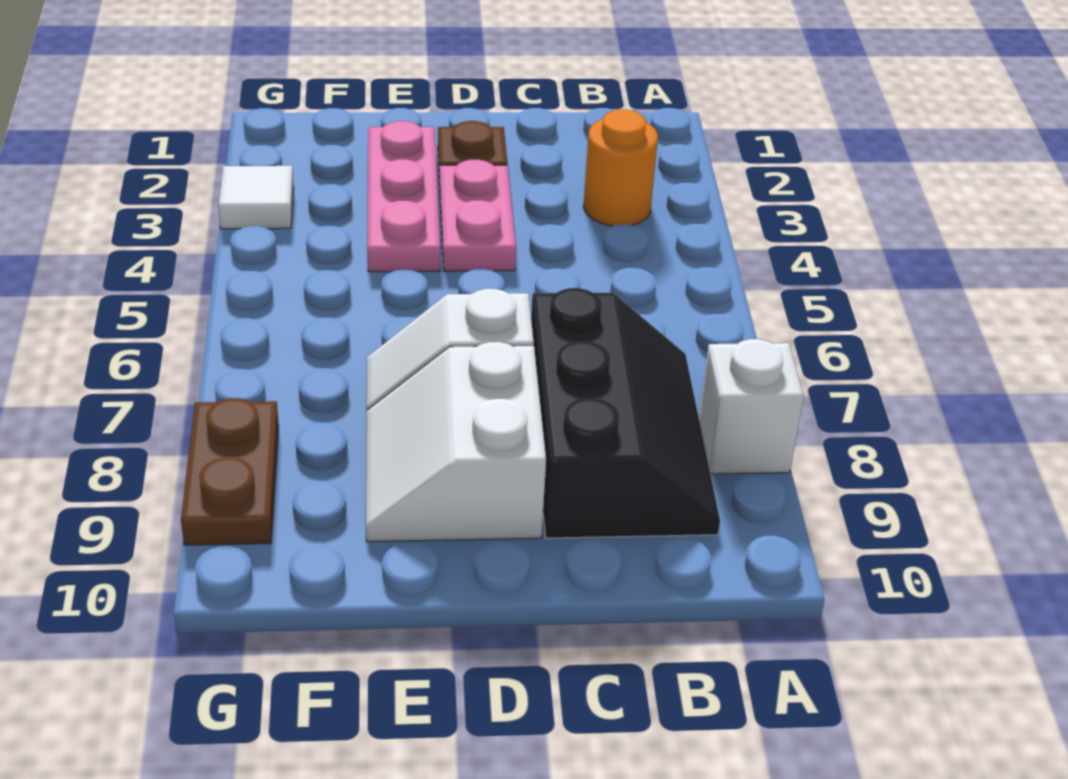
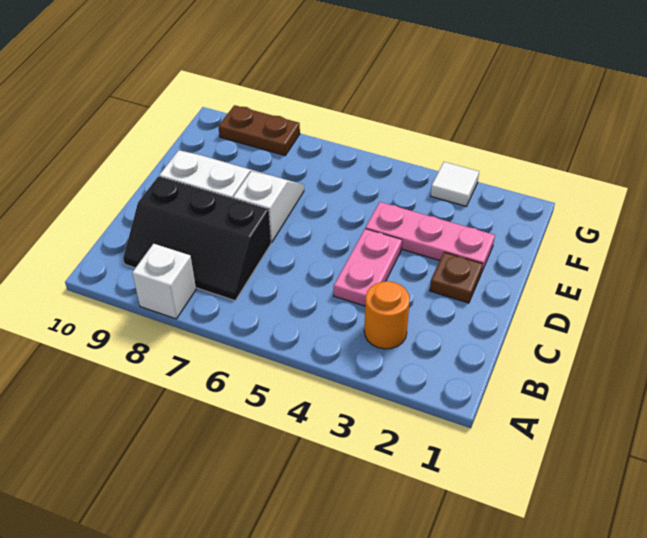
pink plate D3:D4 level 1 -> pink plate C4:D4 level 1

